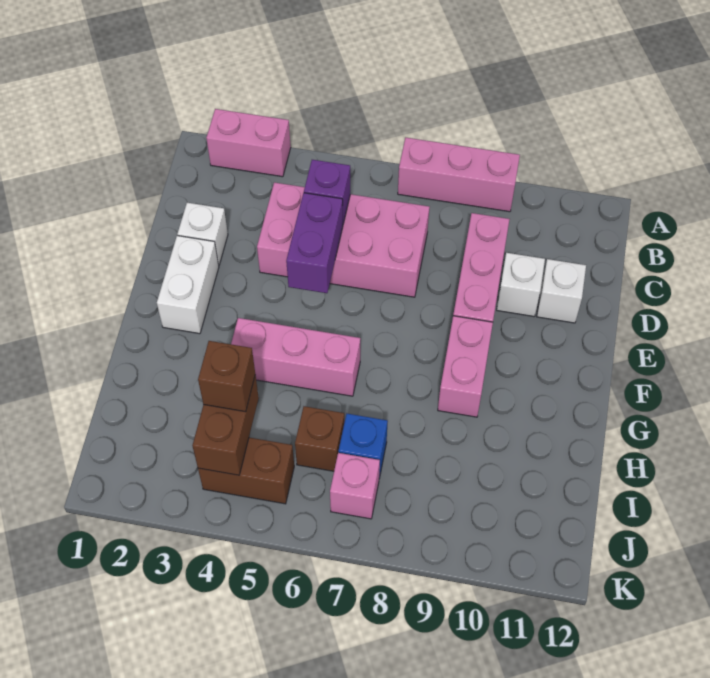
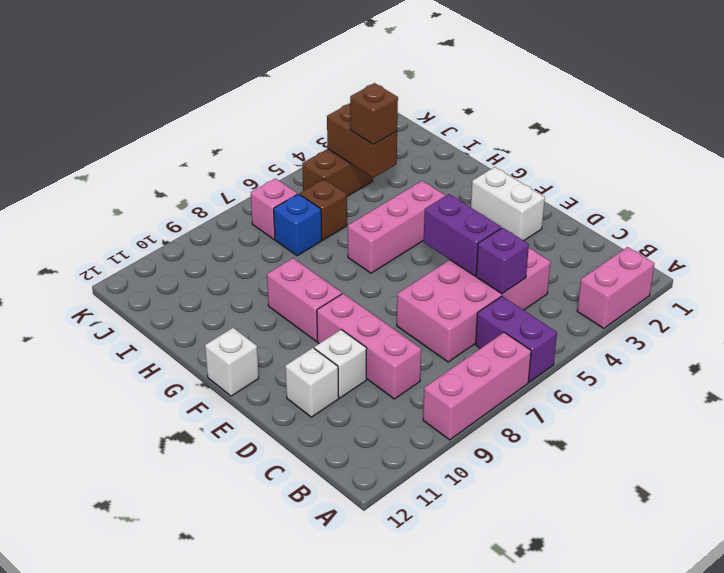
none -> purple brick A6:B6 level 1
white brick D2 level 1 -> white brick F12 level 1

